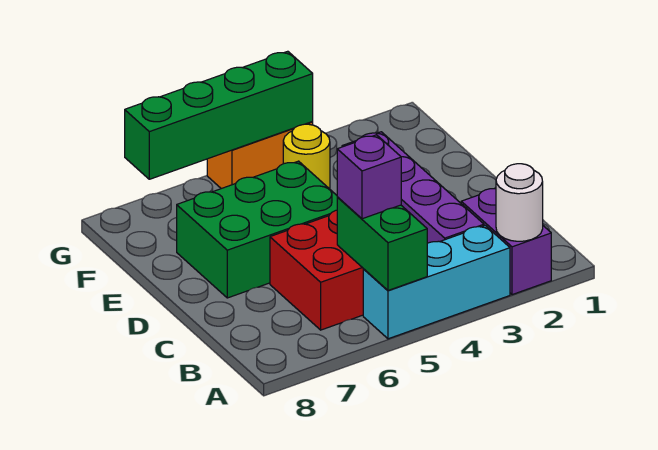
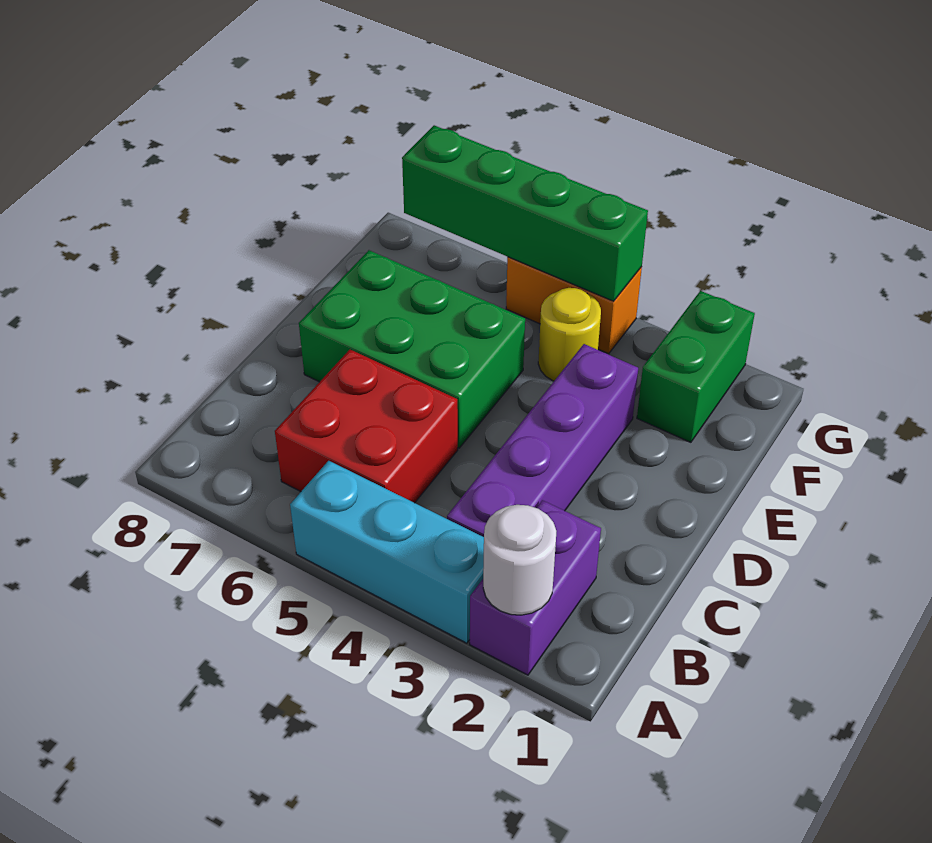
green brick A5:B5 level 2 -> green brick F2:G2 level 1
purple brick B5 level 3 -> none

